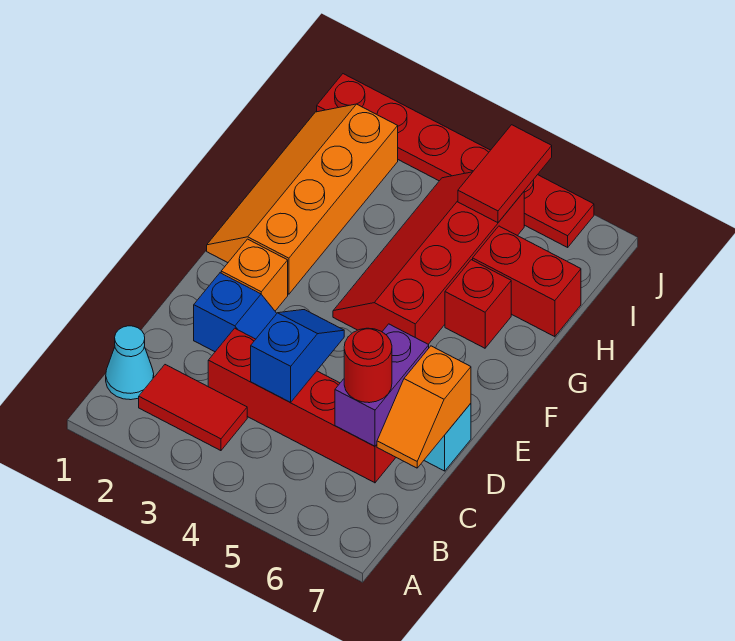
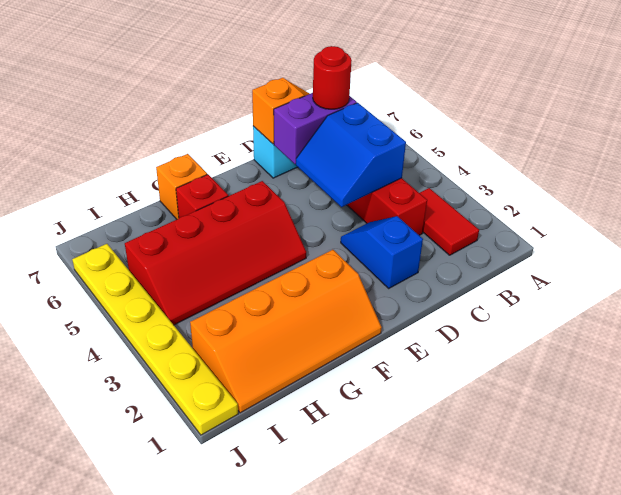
cyan cone B1 level 1 -> none
blue slope C4:D4 level 2 top C -> blue slope C4:D5 level 2 top C
orange brick E2 level 1 -> orange brick G7 level 1
red brick H6:H7 level 1 -> none
red tile I5:J5 level 2 -> none
red plate J1:J6 level 1 -> yellow plate J1:J6 level 1

